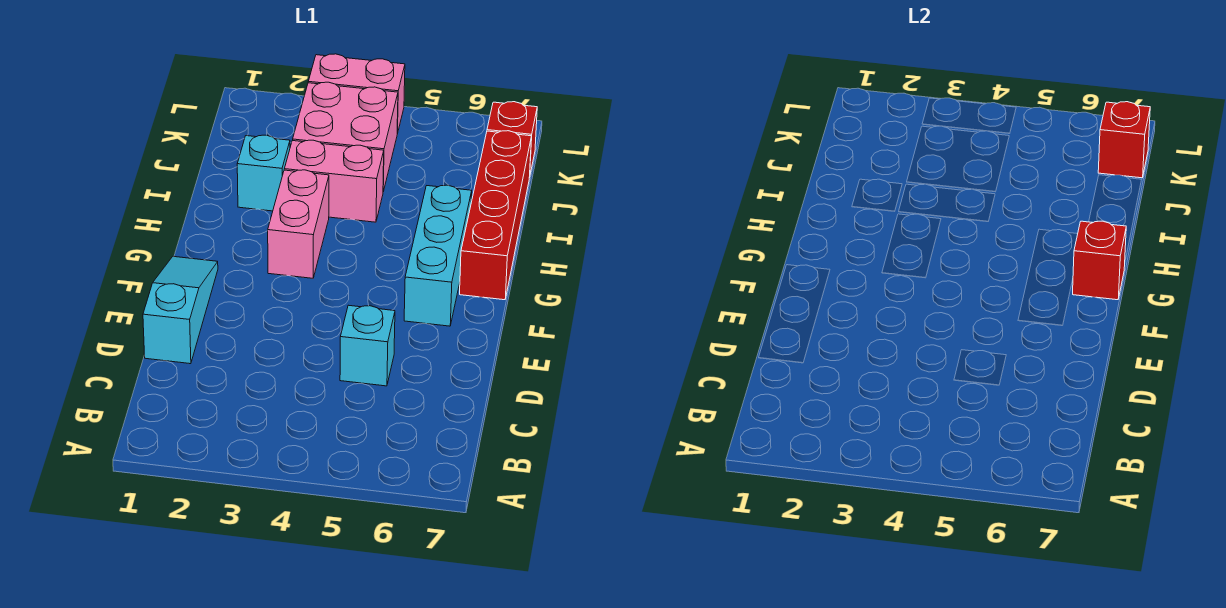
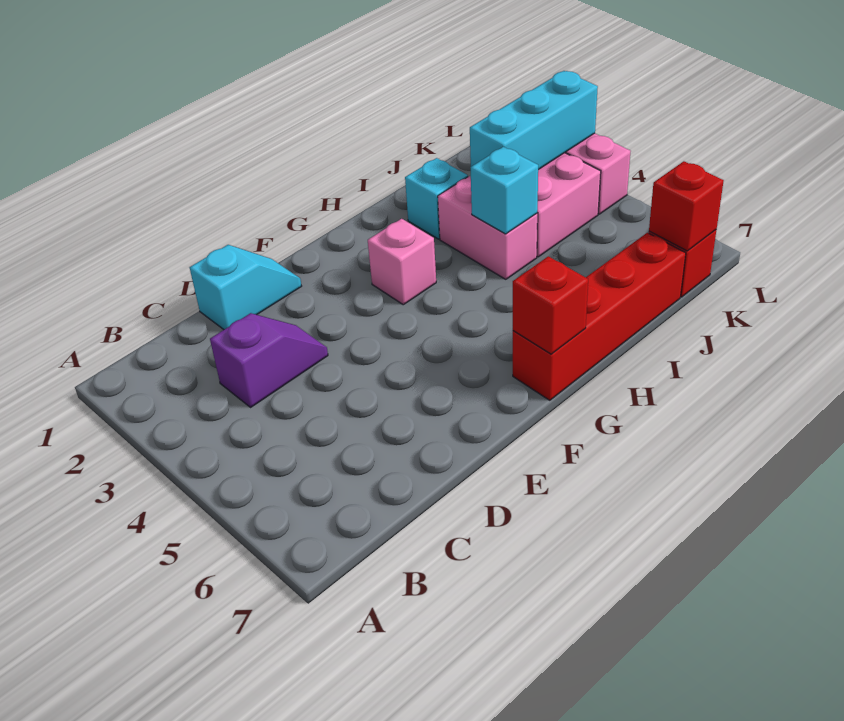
none -> purple slope C3:D3 level 1 top C
cyan slope D1:F1 level 1 top D -> cyan slope D1:E1 level 1 top D
cyan brick D5 level 1 -> cyan brick I4 level 2
cyan brick F6:H6 level 1 -> cyan brick J3:L3 level 2
pink brick G3:H3 level 1 -> pink brick G3 level 1

